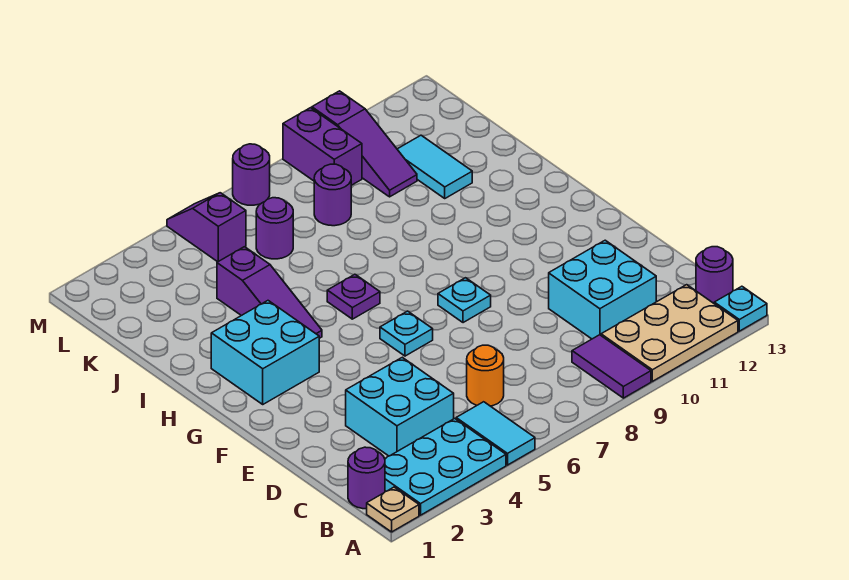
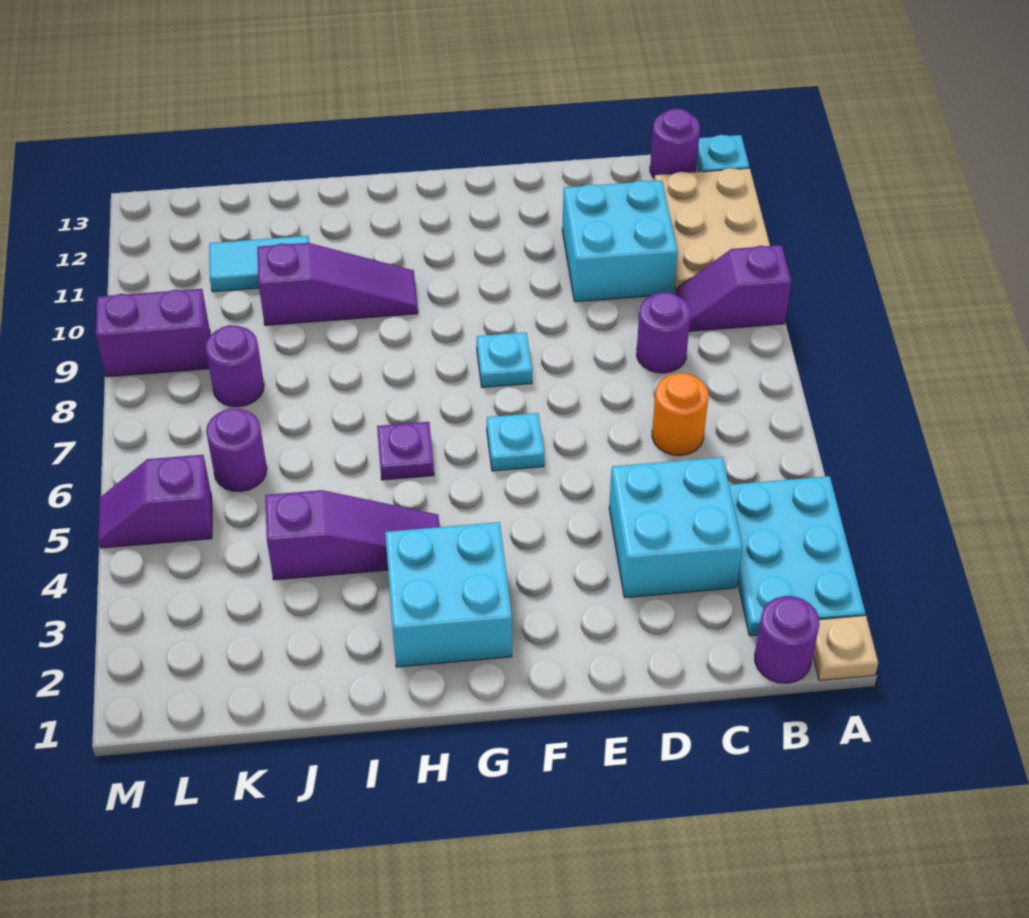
cyan tile A5:B5 level 1 -> none
purple tile A9:B9 level 1 -> purple slope A9:B9 level 1 top A
purple slope K10:M10 level 1 top M -> purple slope H10:J10 level 1 top J
purple round brick M7 level 1 -> purple round brick C8 level 1

